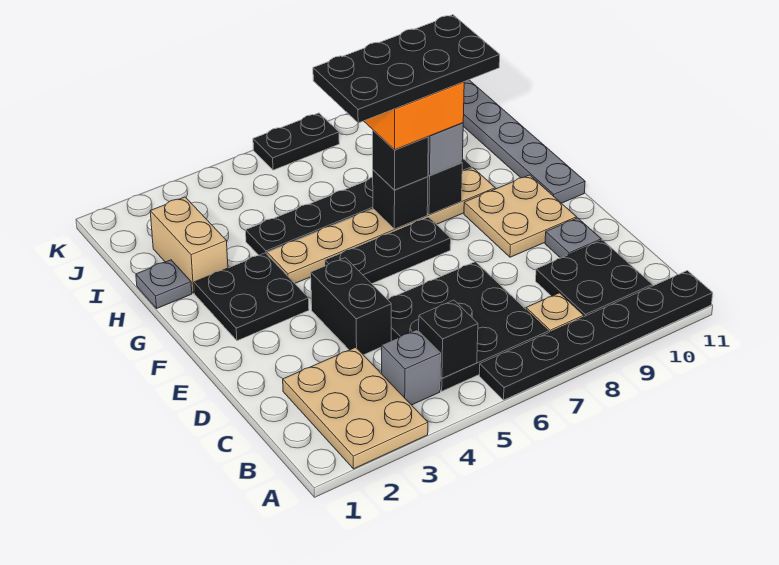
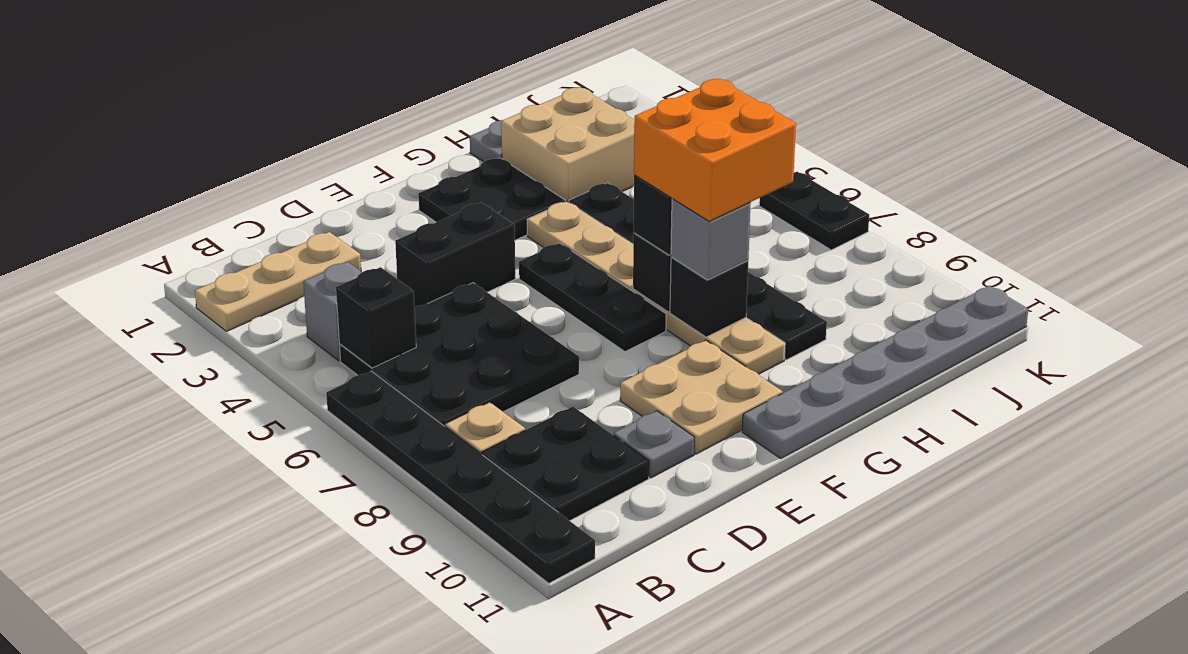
tan plate A2:C3 level 1 -> tan plate A2:C2 level 1
black plate G6:H9 level 5 -> none
tan brick H2:I2 level 1 -> tan brick H2:I3 level 1

